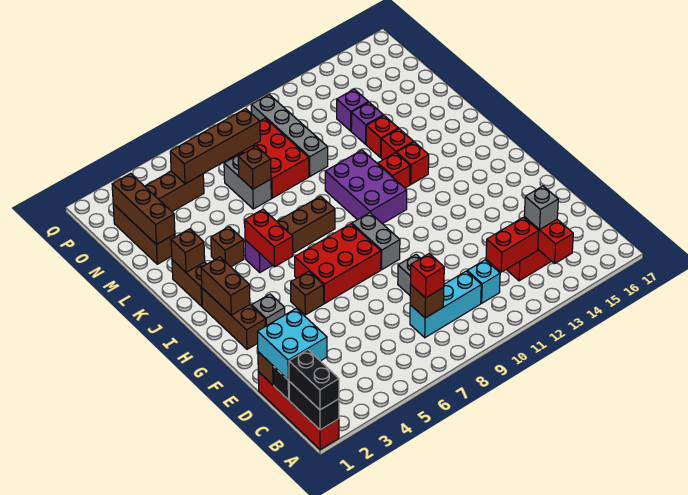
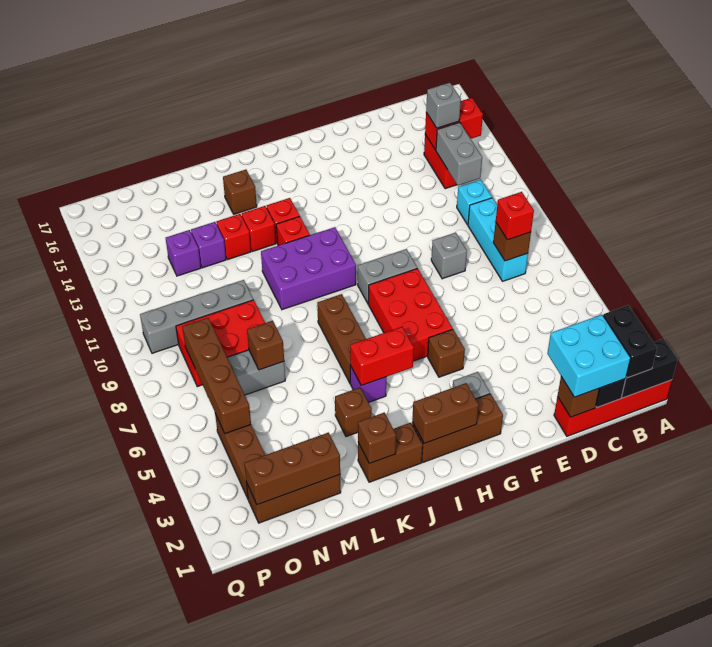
black brick A1:B1 level 3 -> black brick B1:B2 level 3
red brick C12:C13 level 2 -> grey brick C12:C13 level 2
none -> brown brick K15 level 1

